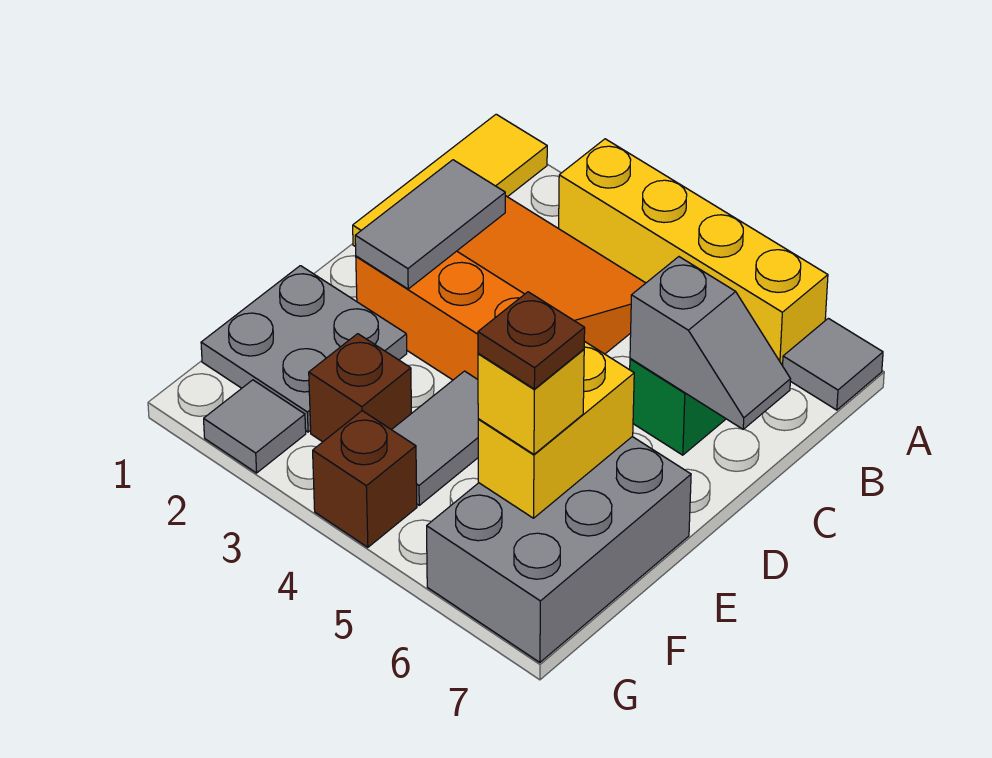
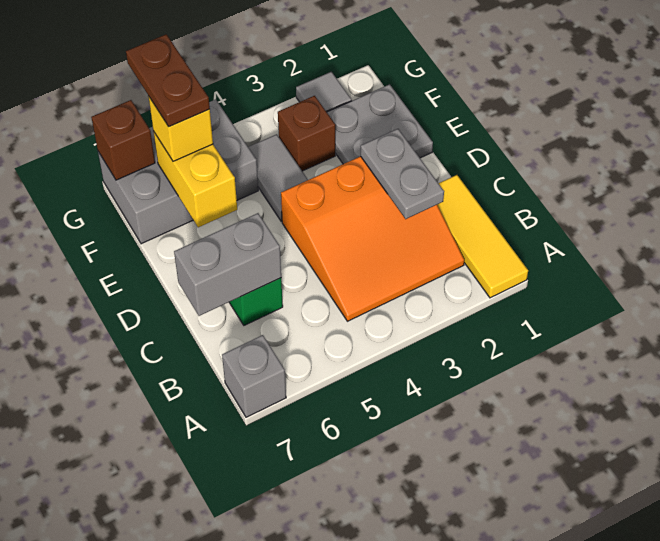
yellow brick A3:A6 level 1 -> none
grey tile A7 level 1 -> grey brick A7 level 1
grey tile C2:D2 level 2 -> grey plate C2:D2 level 2
grey slope C6:C7 level 2 top 6 -> grey brick C6:C7 level 2
grey brick E6:G7 level 1 -> grey brick F5:G7 level 1
brown plate F6 level 4 -> brown plate F6:G6 level 4
brown brick G4 level 1 -> brown brick G7 level 2

